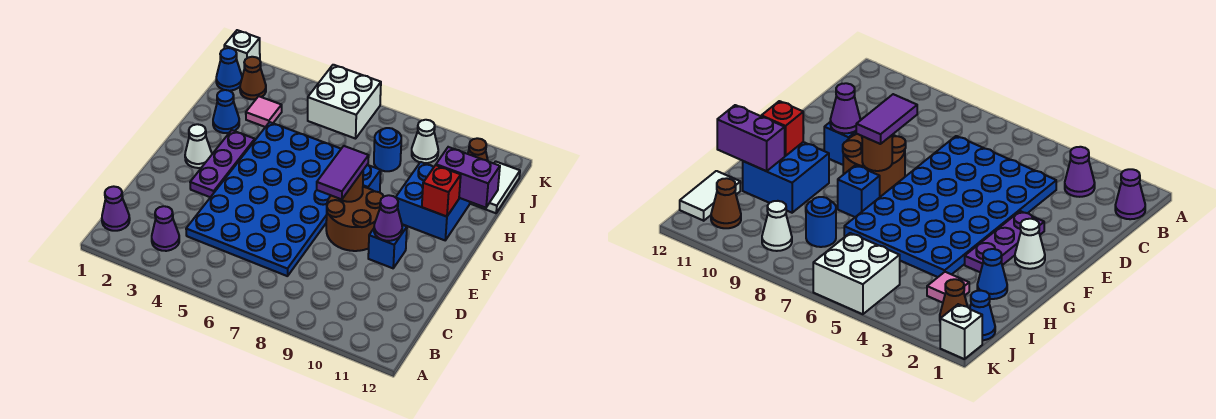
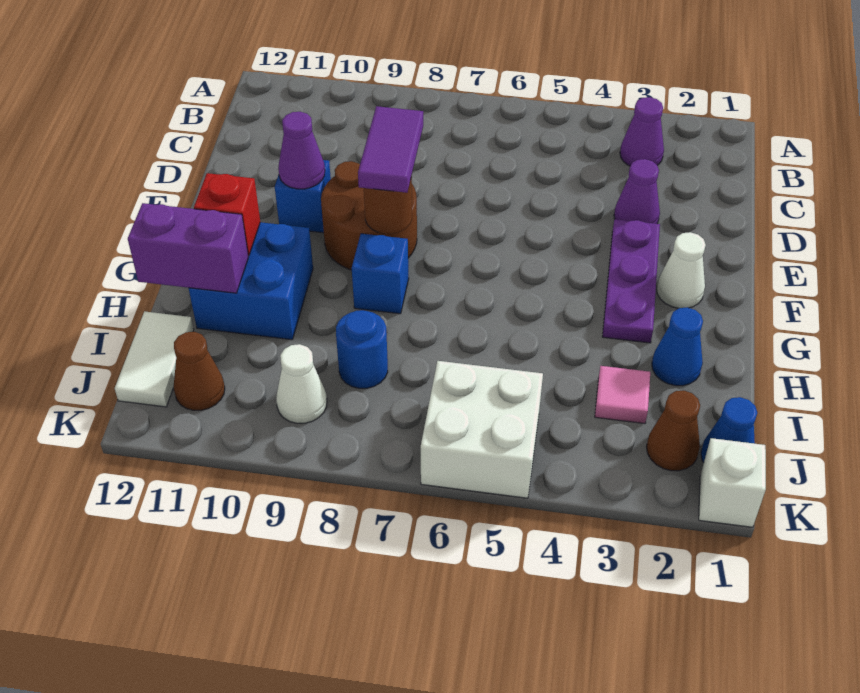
purple cone B1 level 1 -> purple cone D3 level 1
blue plate C4:H7 level 1 -> none

